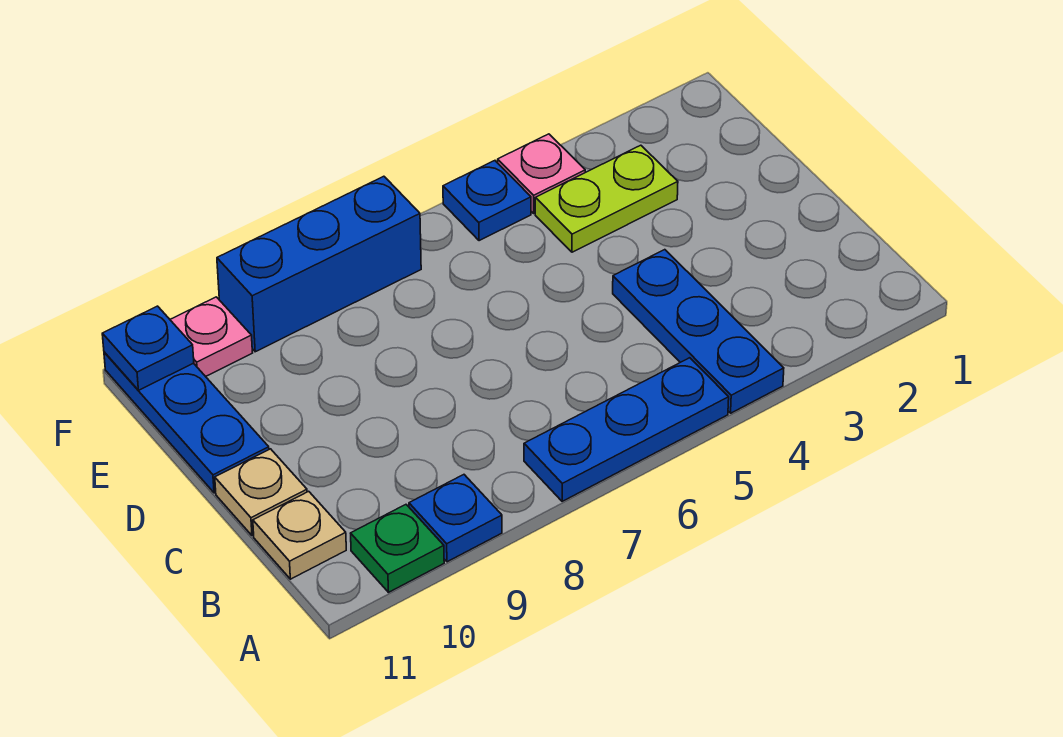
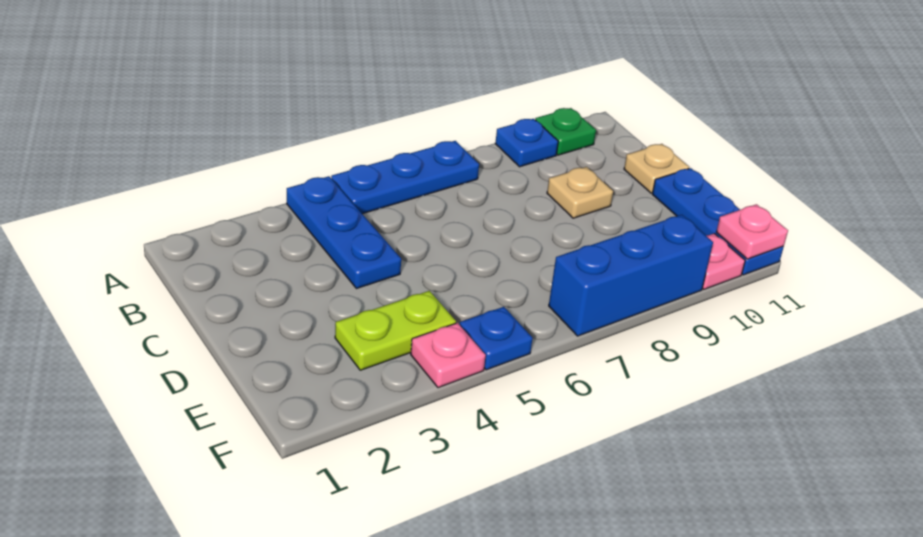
tan plate B11 level 1 -> tan plate C9 level 1
blue plate F11 level 2 -> pink plate F11 level 2

